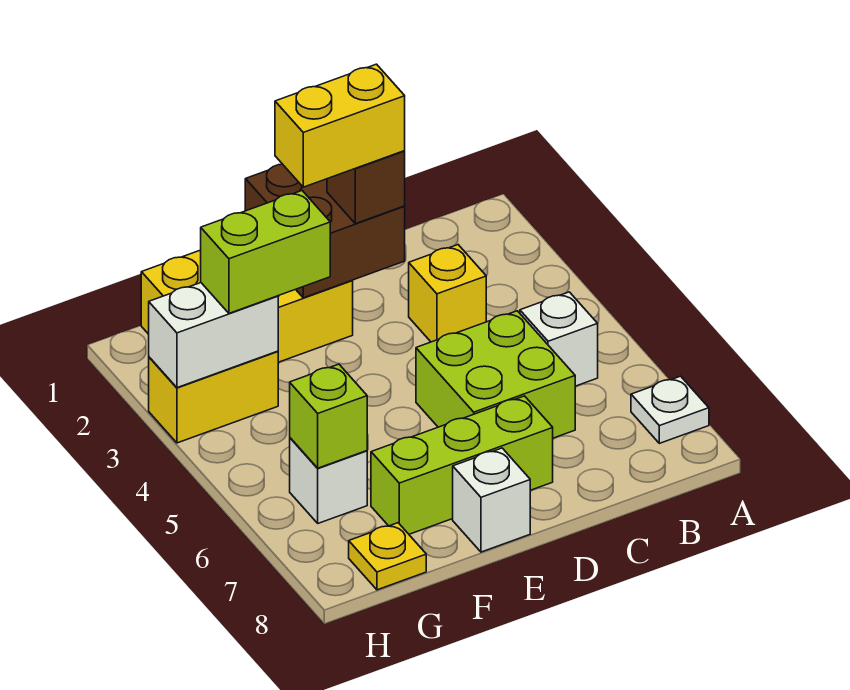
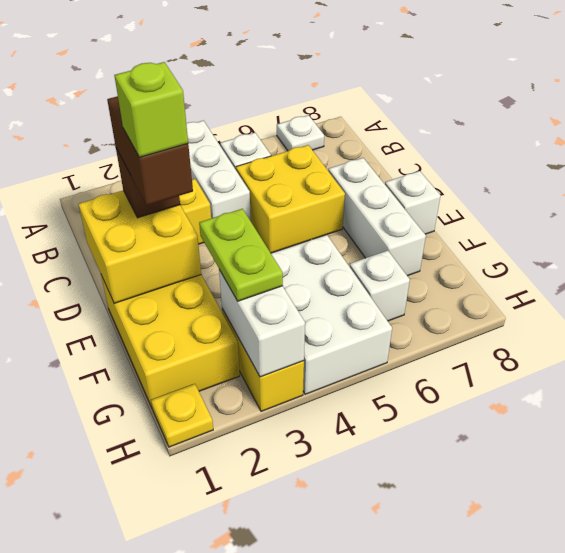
none -> white brick A4:C4 level 1
lime brick C5:D6 level 1 -> yellow brick C5:D6 level 1
brown brick D1:E2 level 2 -> yellow brick D1:E2 level 2
yellow brick D2:E2 level 4 -> brown brick D2:E2 level 4
lime brick D7:F7 level 1 -> white brick D7:F7 level 1
lime brick F3:G3 level 3 -> lime plate F3:G3 level 3
none -> white brick F4:H5 level 1
lime brick G6 level 2 -> lime brick E2 level 5
yellow plate G8 level 1 -> yellow plate H1 level 1

